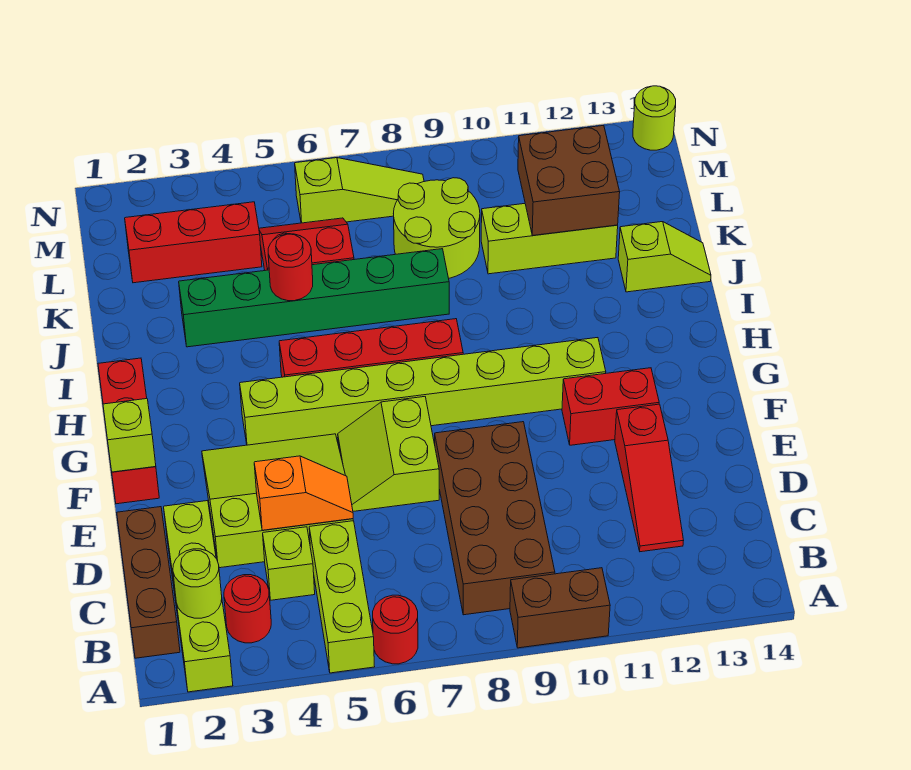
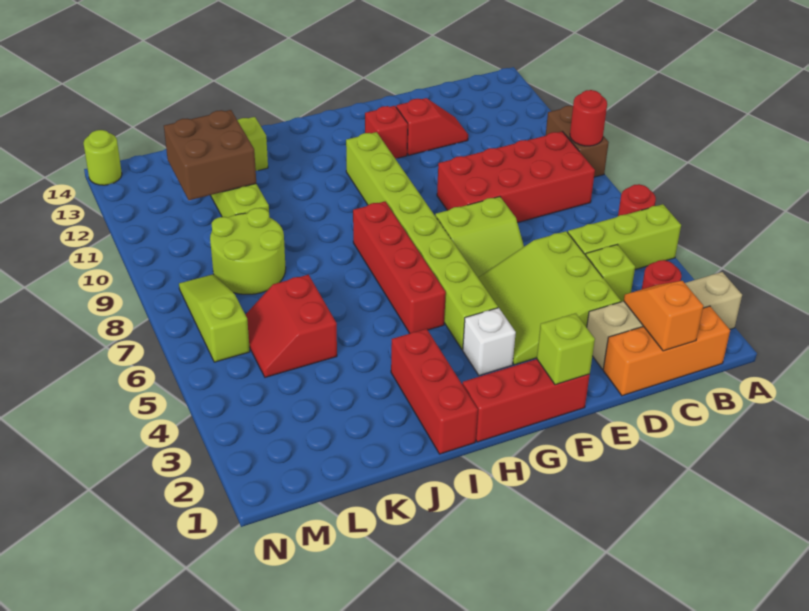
lime brick A2:D2 level 1 -> tan brick A2:D2 level 1
brown brick B1:D1 level 1 -> orange brick B1:D1 level 1
lime round brick B2 level 2 -> none
brown brick B8:E9 level 1 -> red brick B8:E9 level 1
red slope C12:E12 level 1 top E -> red slope D12:E12 level 1 top E
orange slope D4:D5 level 2 top 4 -> orange slope C1:C2 level 2 top 1
red brick F11:F12 level 1 -> red brick F12 level 1
none -> white brick G3 level 1
green brick J3:J8 level 1 -> none
red round brick J5 level 2 -> red round brick A9 level 2
red brick L2:L4 level 1 -> red brick I1:I3 level 1

